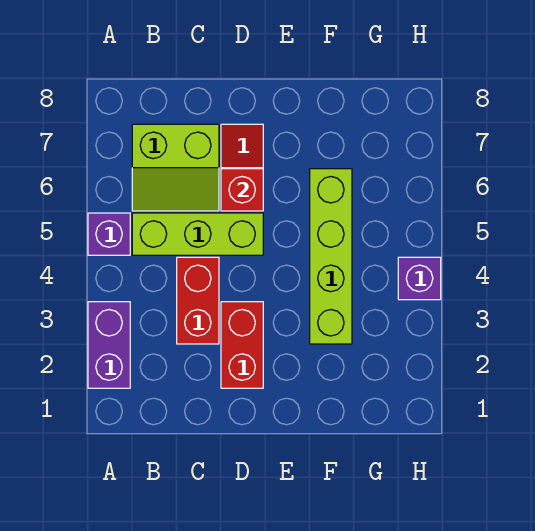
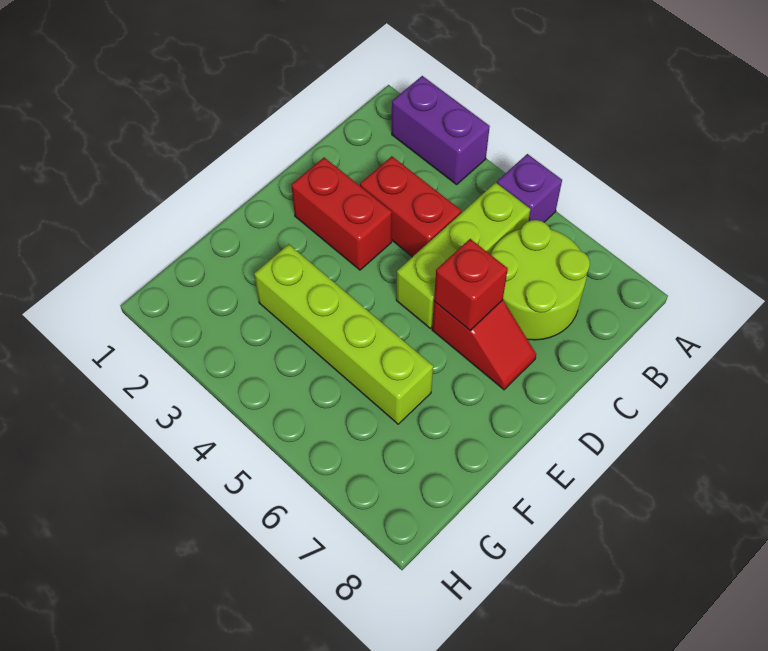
lime slope B6:C7 level 1 top 7 -> lime round brick B6:C7 level 1
purple brick H4 level 1 -> none

